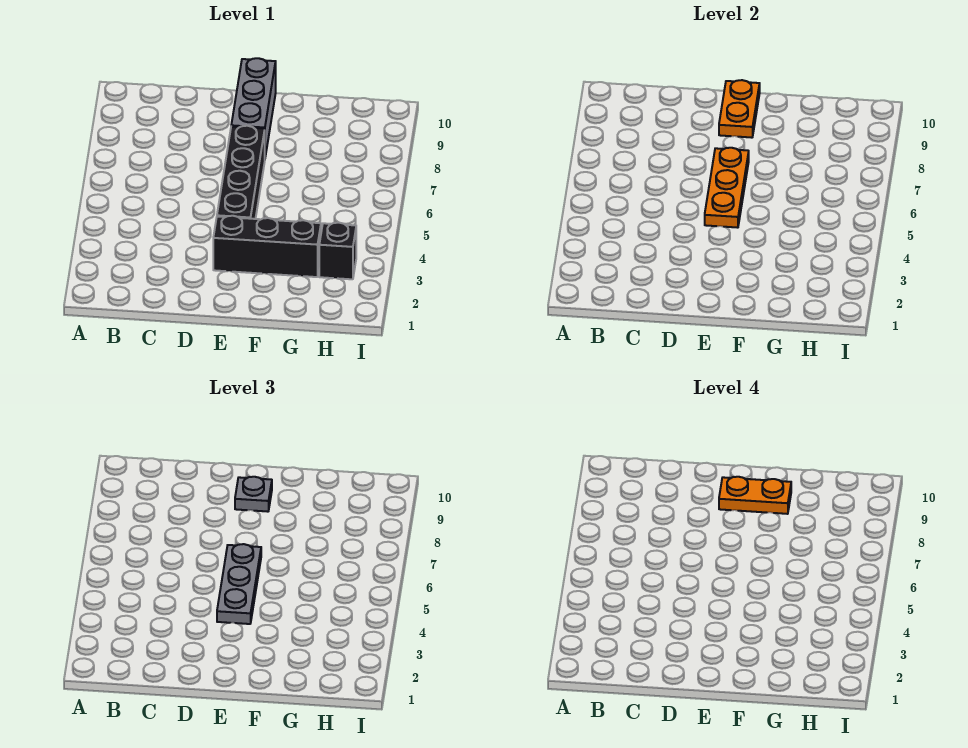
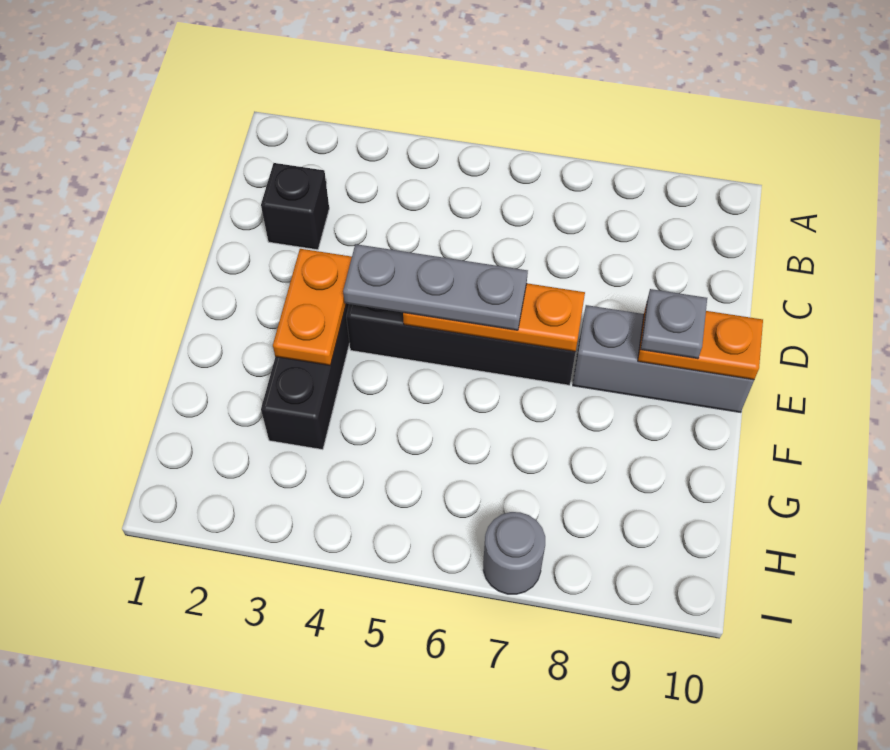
orange plate E9:F9 level 4 -> orange plate E3:F3 level 2
black brick H3 level 1 -> black brick C2 level 1
none -> grey round brick I7 level 1

